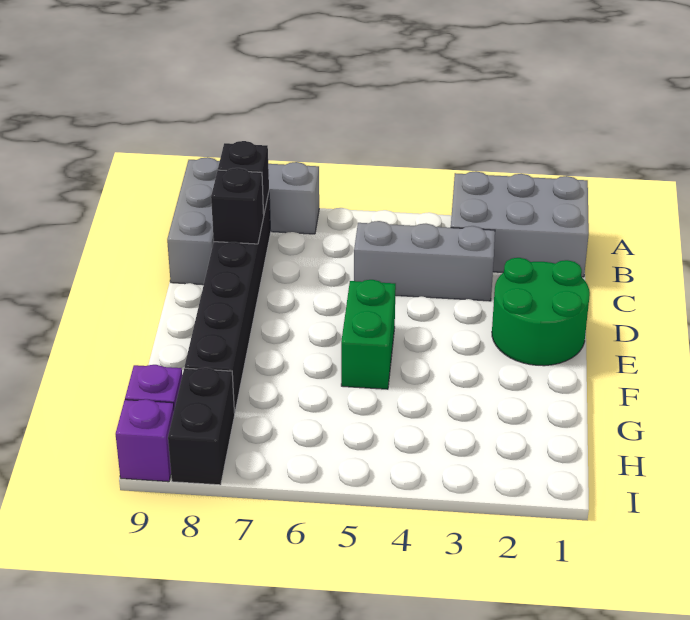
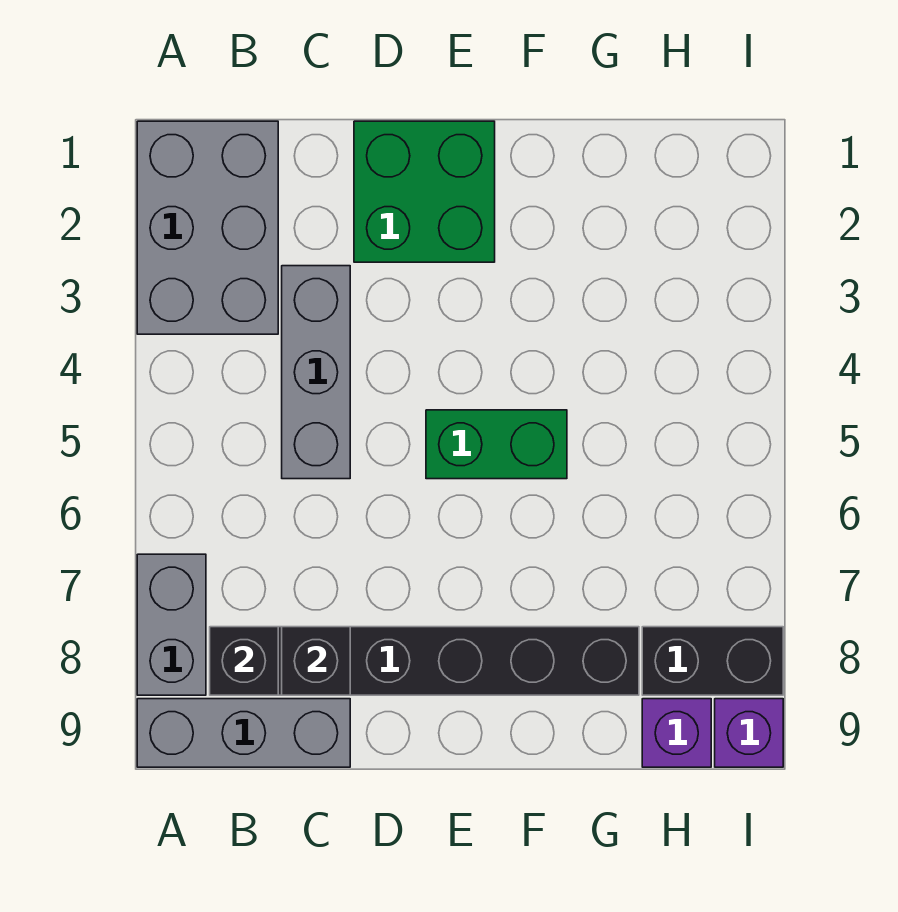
green round brick D1:E2 level 1 -> green brick D1:E2 level 1

